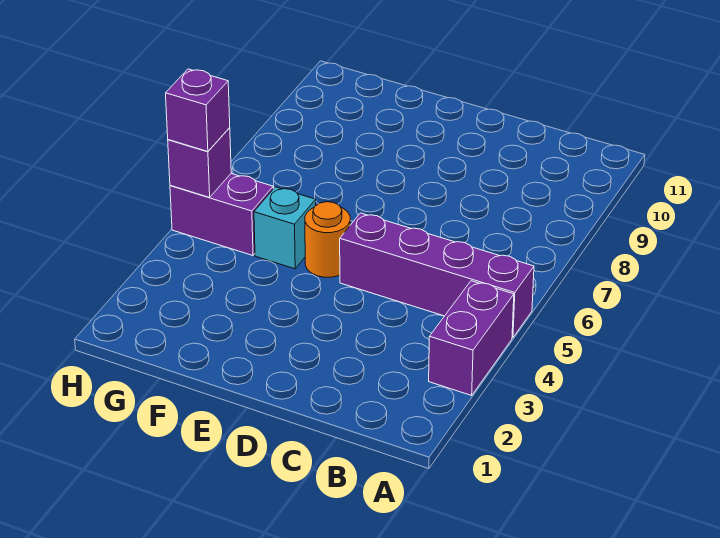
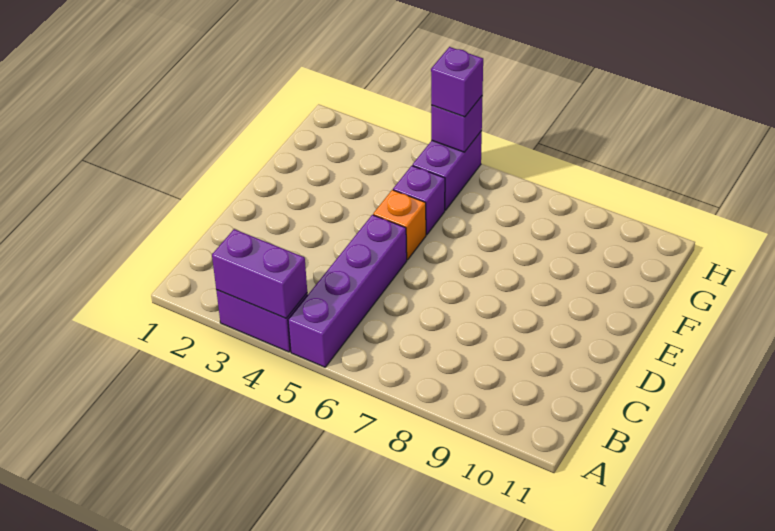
none -> purple brick A3:A4 level 2
orange round brick E5 level 1 -> orange brick E5 level 1
cyan brick F5 level 1 -> purple brick F5 level 1

